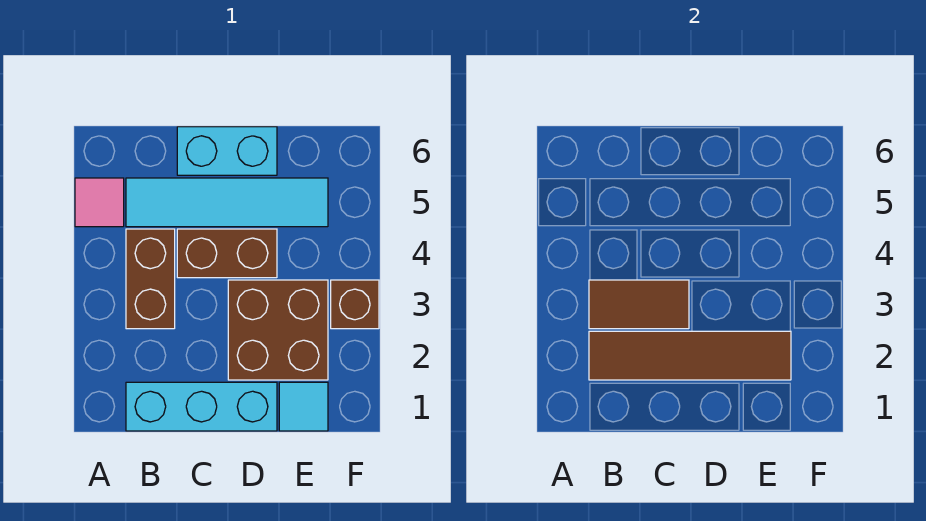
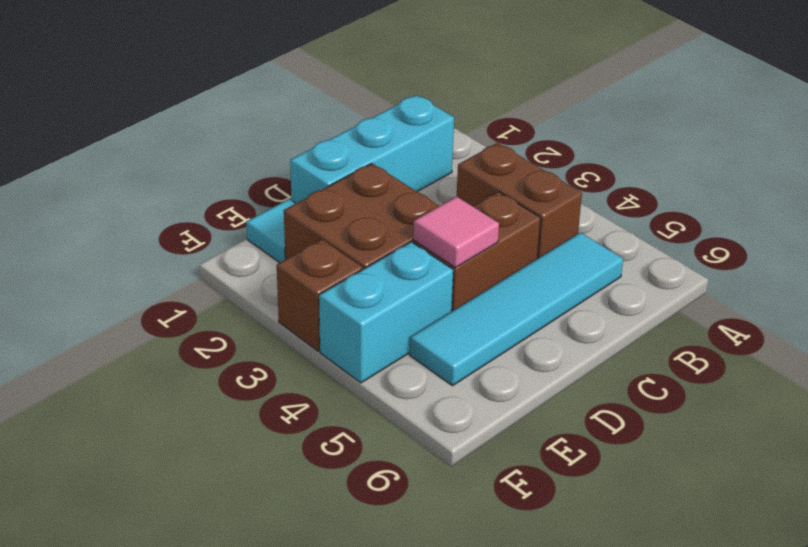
pink tile A5 level 1 -> pink tile D4 level 2
brown tile B2:E2 level 2 -> none
brown tile B3:C3 level 2 -> none
cyan brick C6:D6 level 1 -> cyan brick E4:F4 level 1

